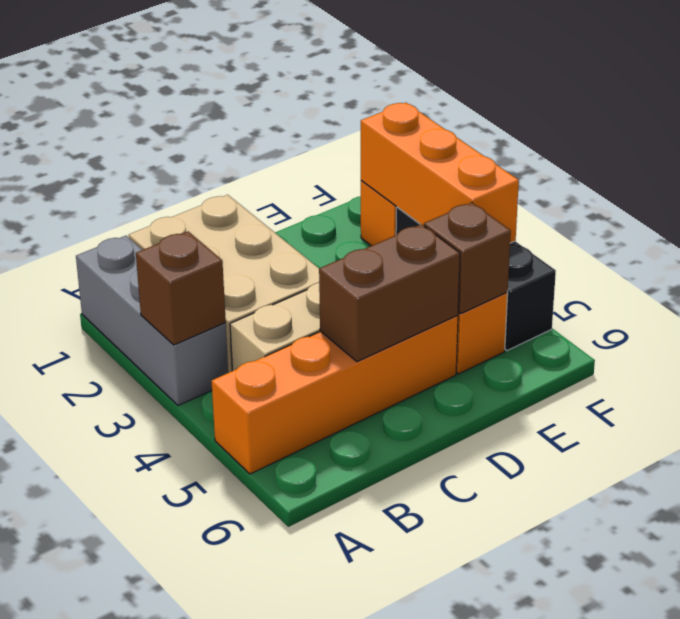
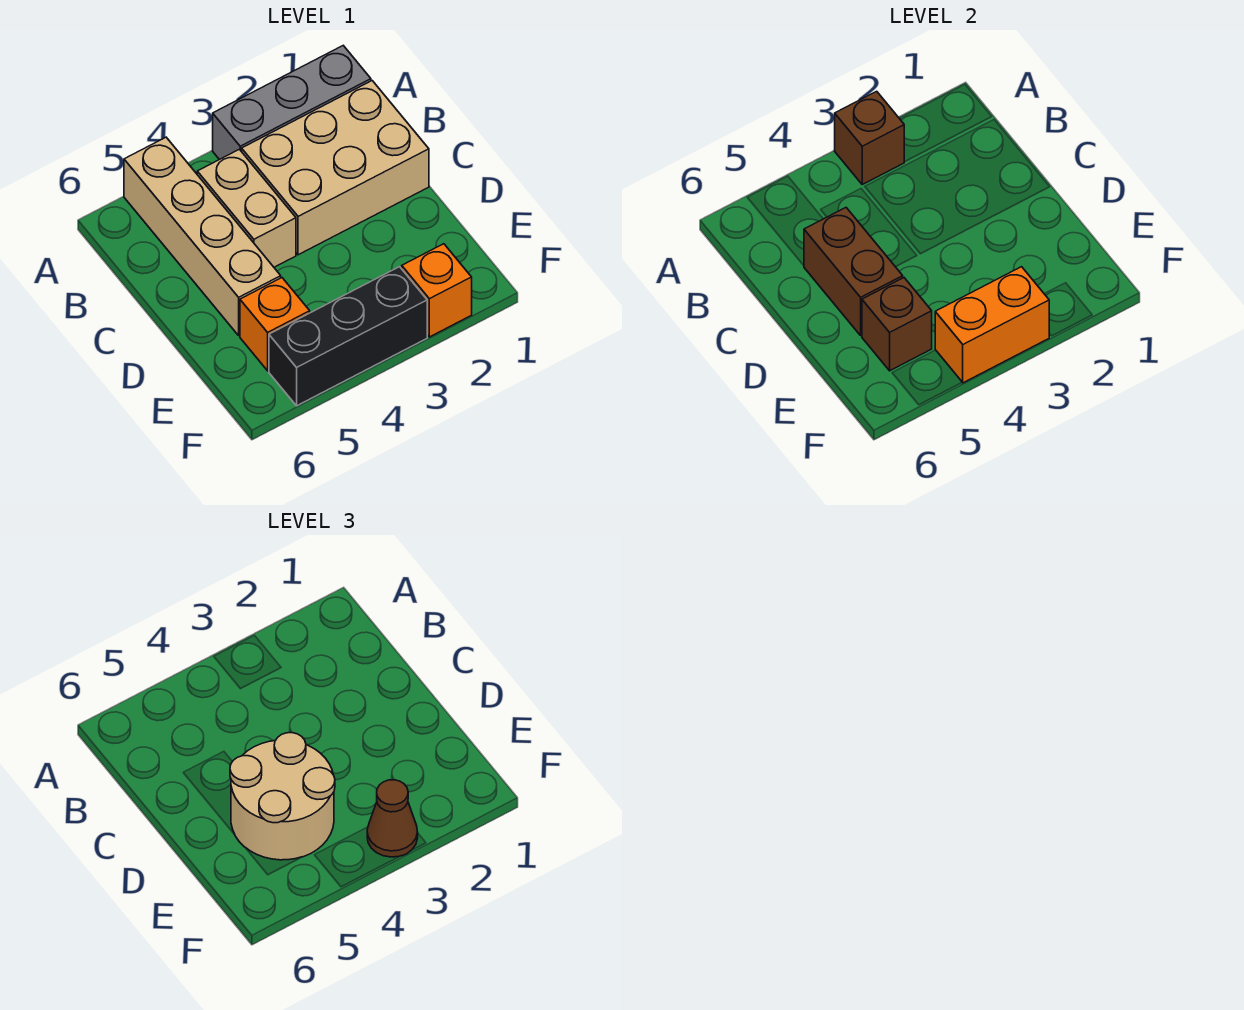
orange brick A5:D5 level 1 -> tan brick A5:D5 level 1
none -> tan round brick D4:E5 level 3
orange brick F2:F4 level 2 -> orange brick F3:F4 level 2
none -> brown cone F3 level 3

